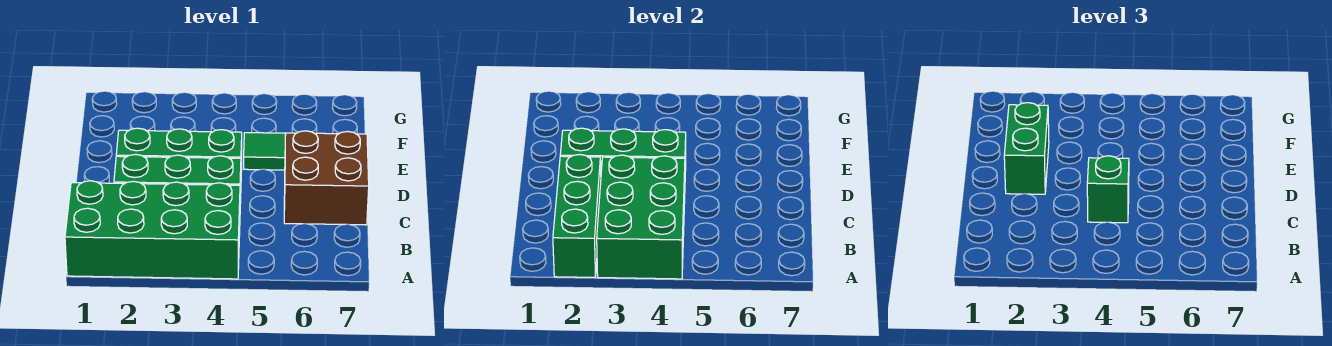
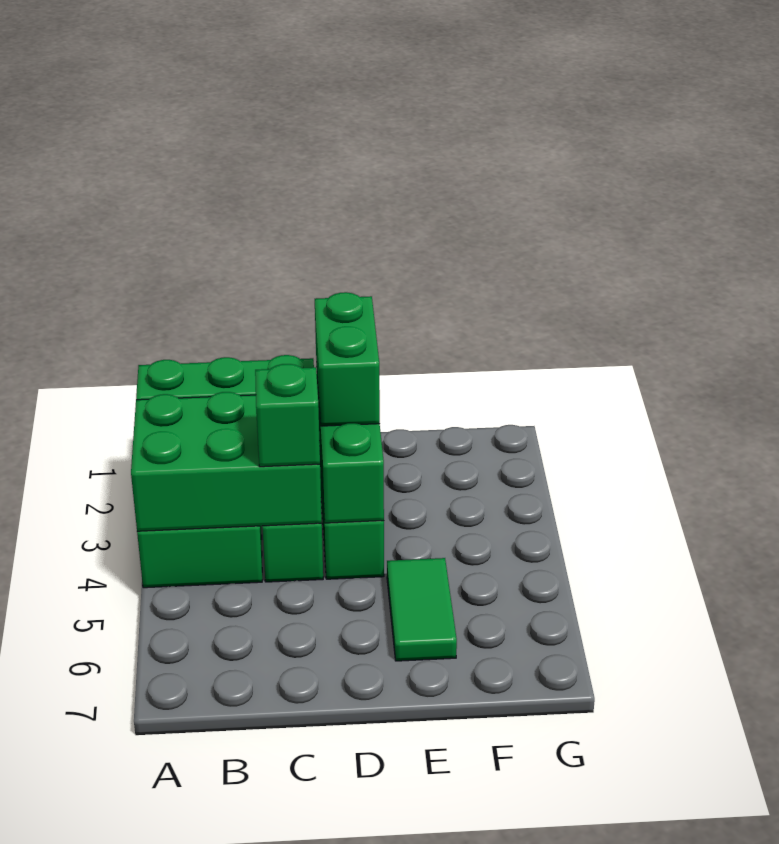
brown brick C6:D7 level 1 -> none
green brick D2:E2 level 3 -> green brick D2:D3 level 3

